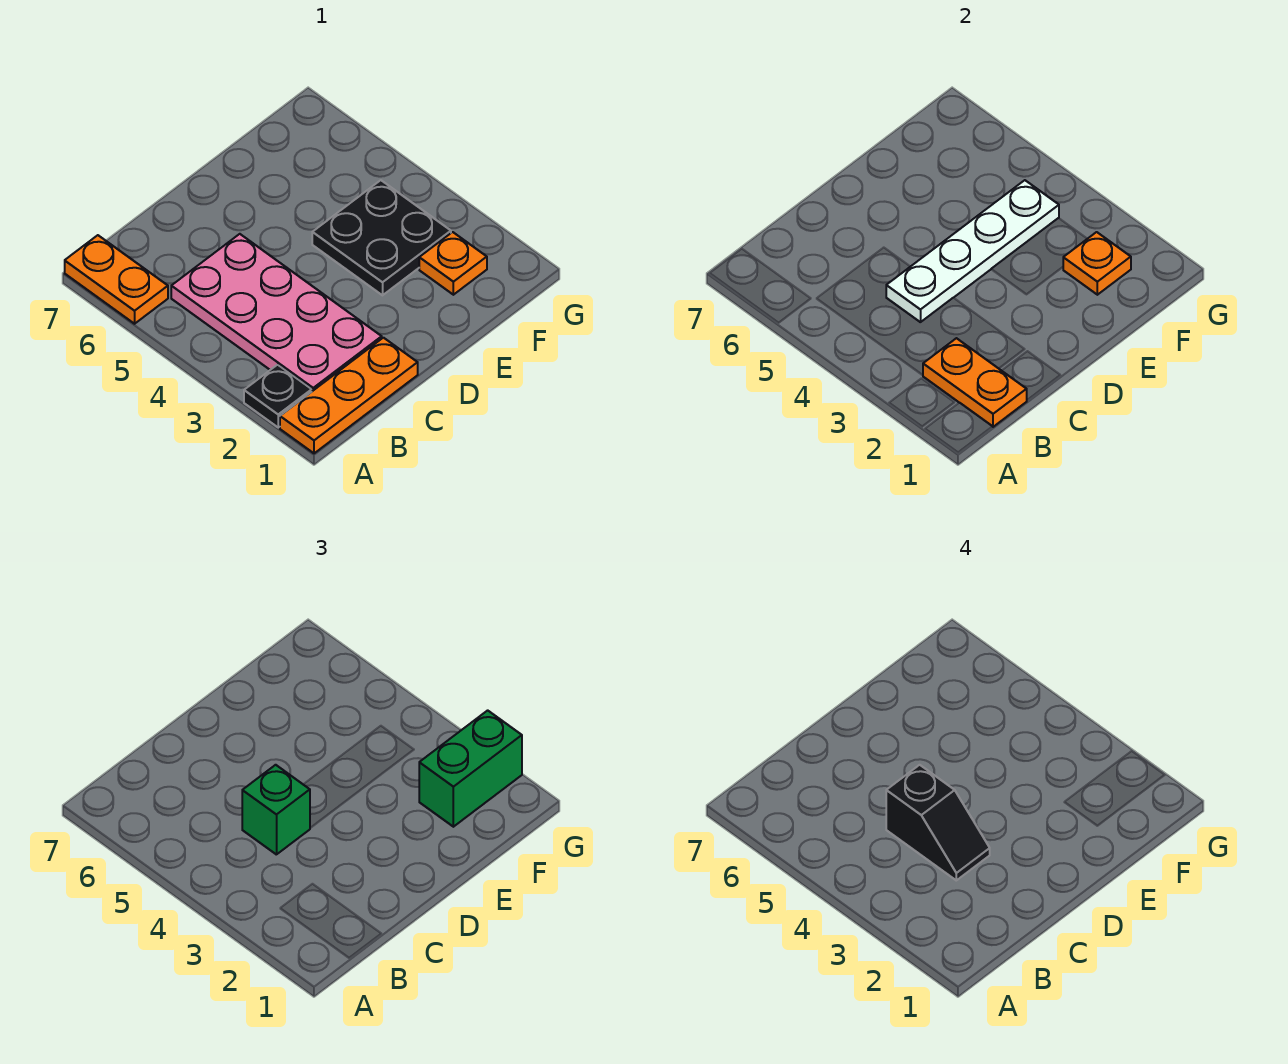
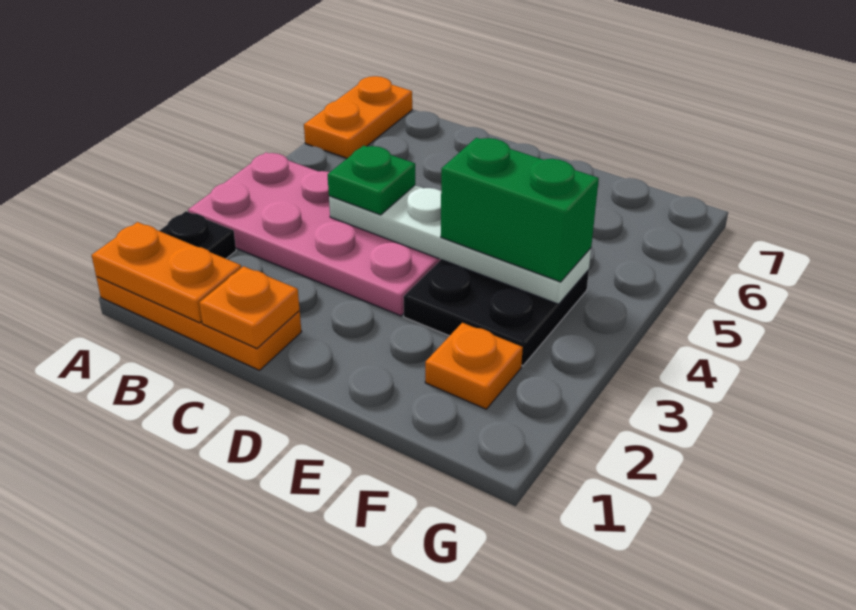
orange plate B1:B2 level 2 -> orange plate A1:B1 level 2
pink plate B2:C5 level 1 -> pink plate A3:D4 level 1
black slope C3:C4 level 4 top 4 -> none
green brick C4 level 3 -> green plate C4 level 3
orange plate F2 level 2 -> orange plate C1 level 2
green brick F2:G2 level 3 -> green brick E4:F4 level 3

